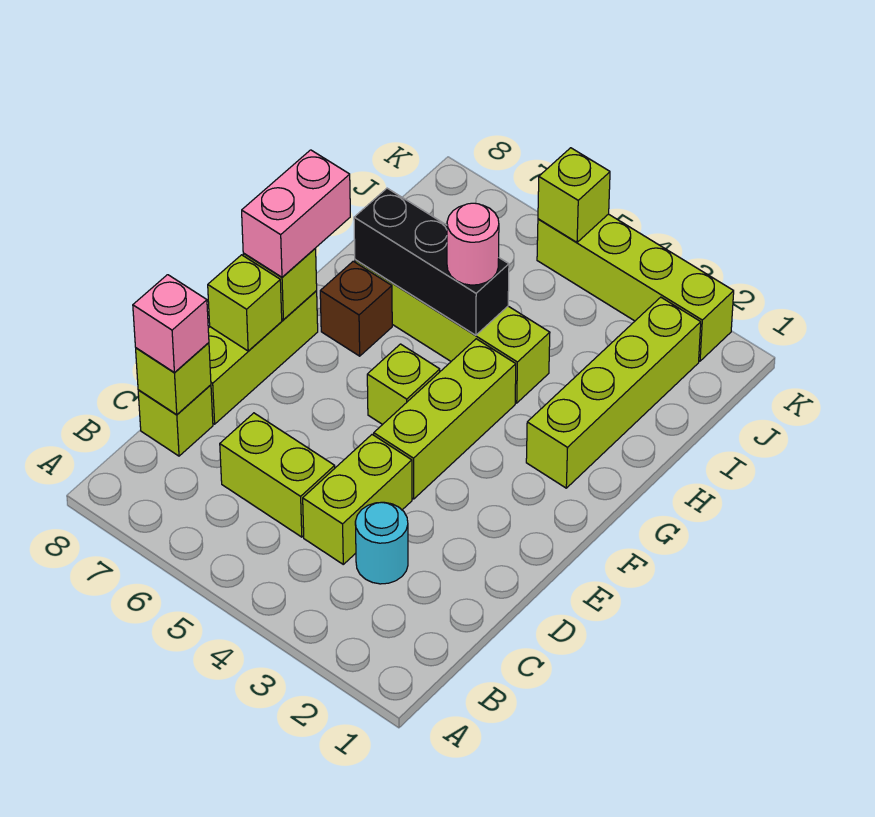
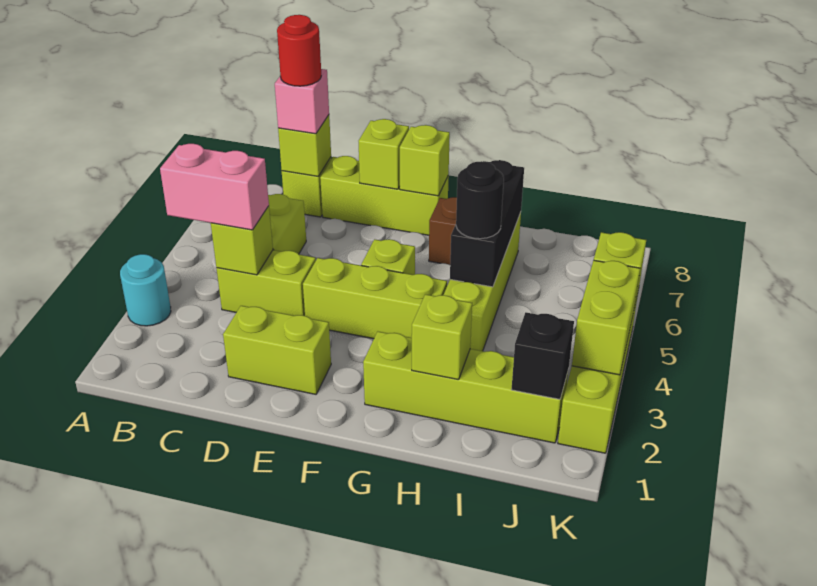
cyan round brick C3 level 1 -> cyan round brick A3 level 1
none -> lime brick C4 level 2
none -> red round brick C8 level 4
none -> lime brick D2:E2 level 1
pink brick F8:G8 level 3 -> pink brick B4:C4 level 3
none -> lime brick H2 level 2
pink round brick H5 level 3 -> black round brick H5 level 3
none -> black brick J2 level 2
none -> lime brick K3:K4 level 2

